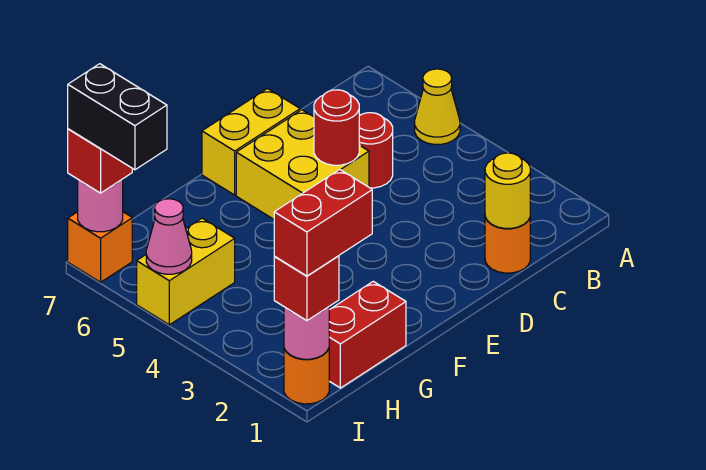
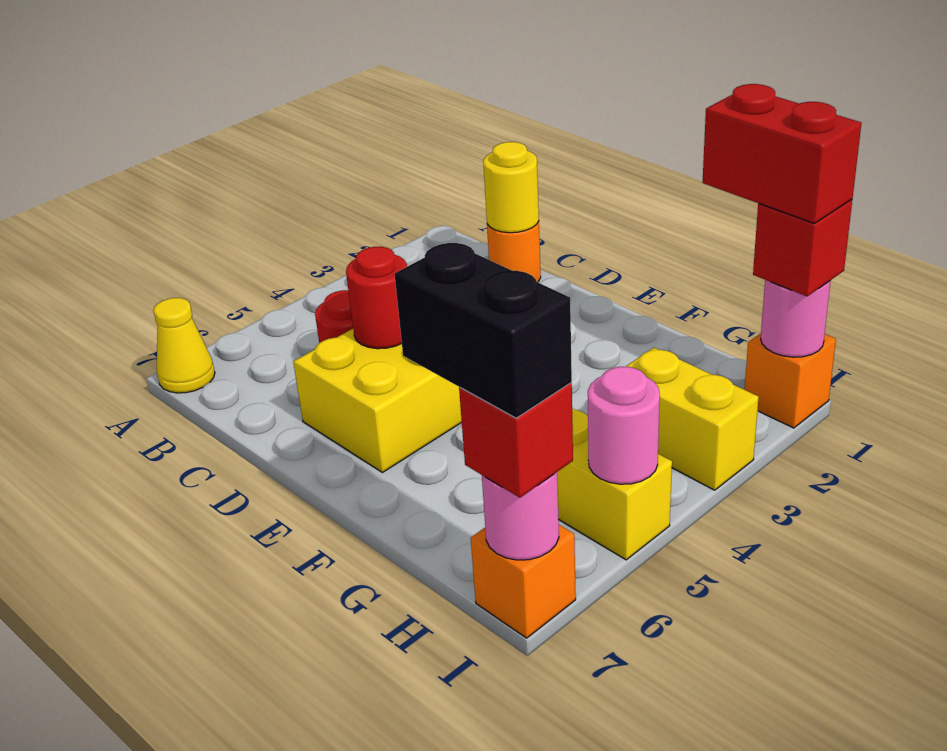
yellow cone A5 level 1 -> yellow cone A7 level 1
yellow brick D7:E7 level 1 -> yellow brick H3:I3 level 1
red brick G1:H1 level 1 -> none
orange round brick I1 level 1 -> orange brick I1 level 1
pink cone I5 level 2 -> pink round brick I5 level 2
black brick I6:I7 level 4 -> black brick H7:I7 level 4

